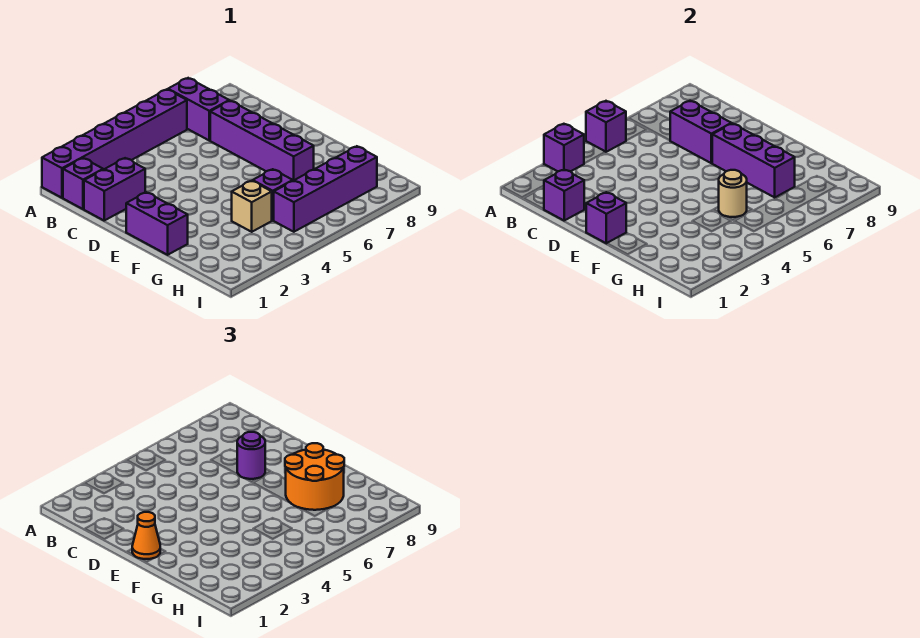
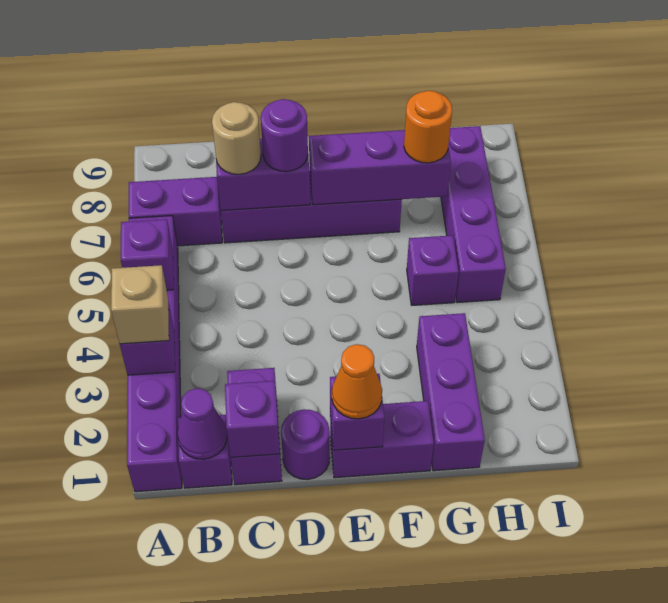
none -> purple cone B1 level 2
none -> purple round brick D1 level 1
orange round brick F7:G8 level 3 -> orange round brick G7 level 3
none -> purple brick G1:G3 level 1
tan brick G4 level 1 -> tan brick A3 level 3
tan round brick G5 level 2 -> tan round brick C7 level 3

